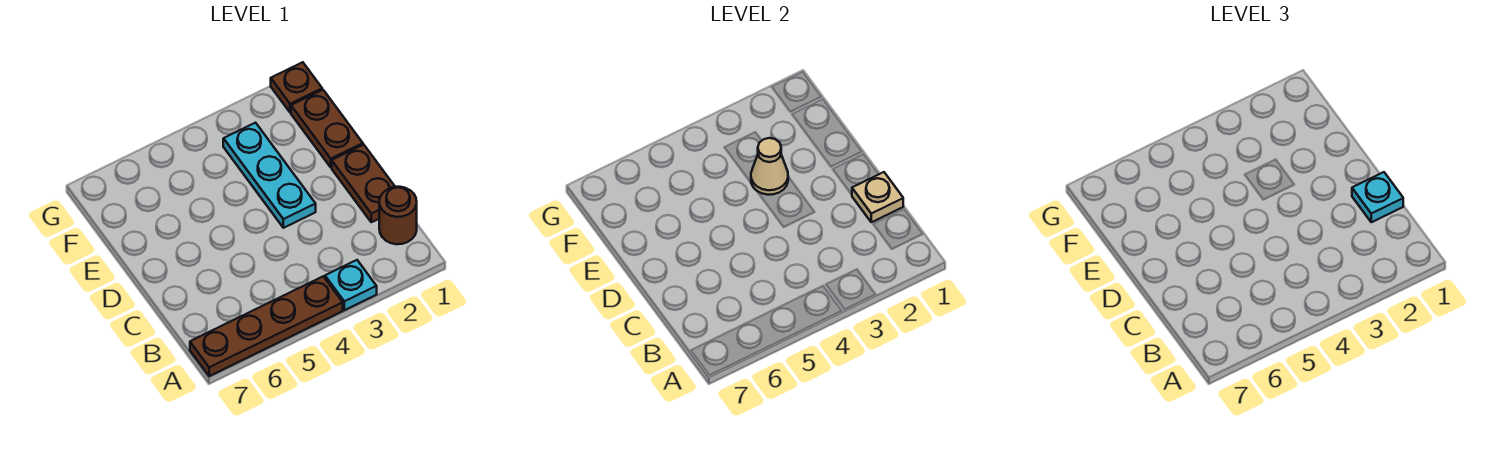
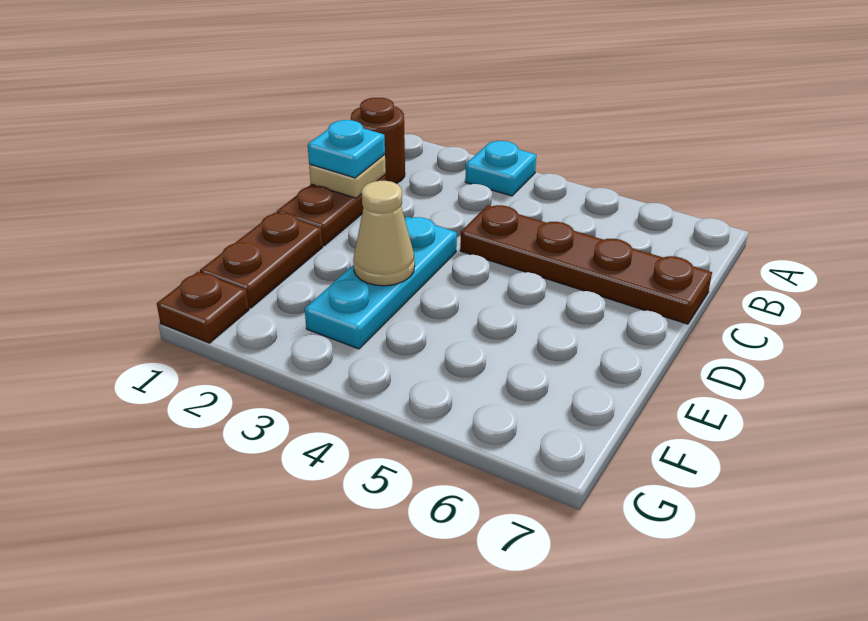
brown plate A4:A7 level 1 -> brown plate C4:C7 level 1

